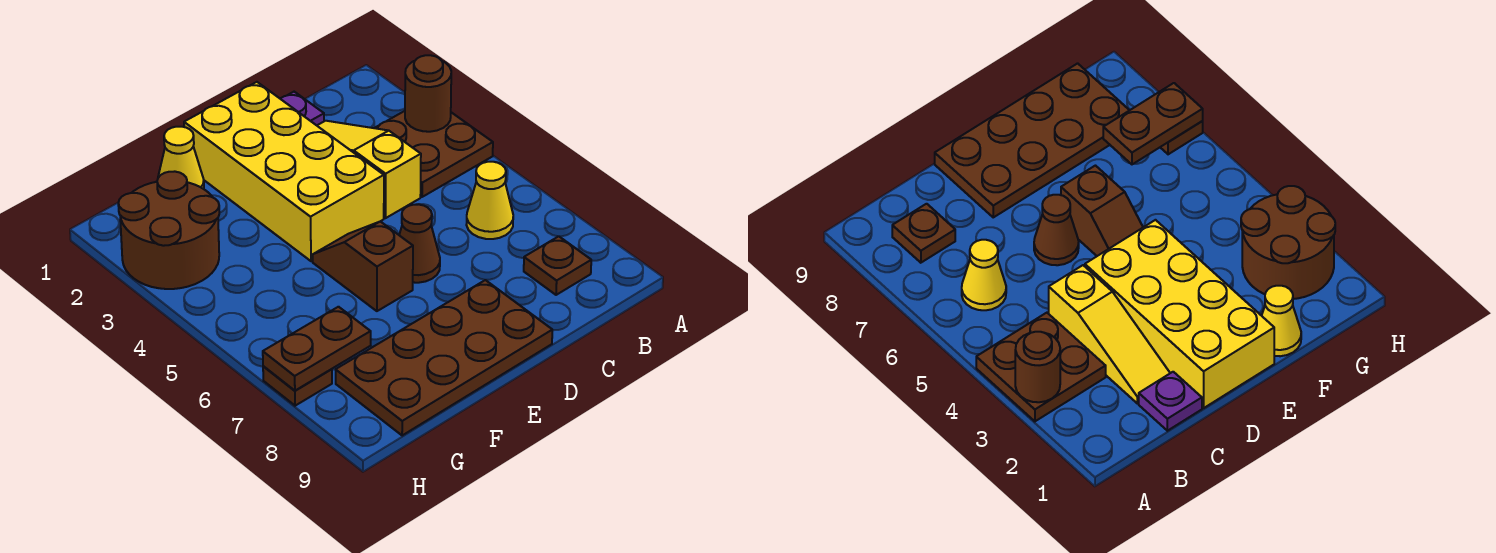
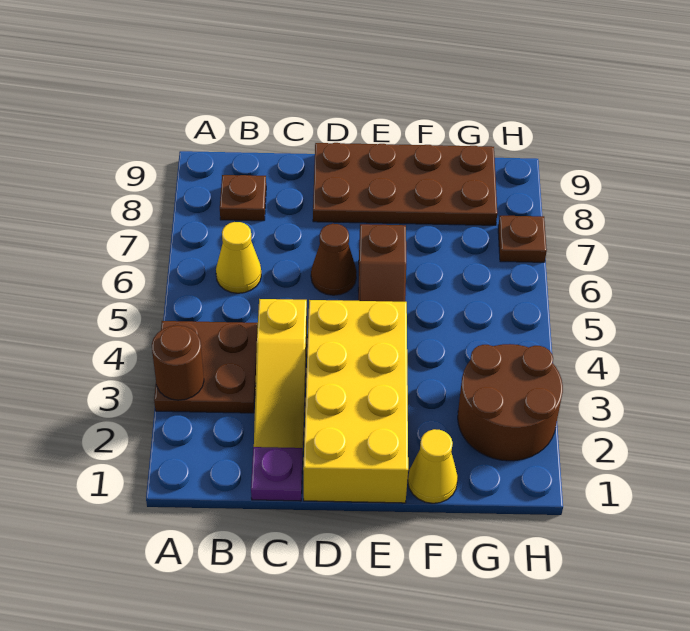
brown plate G7:H7 level 2 -> none

